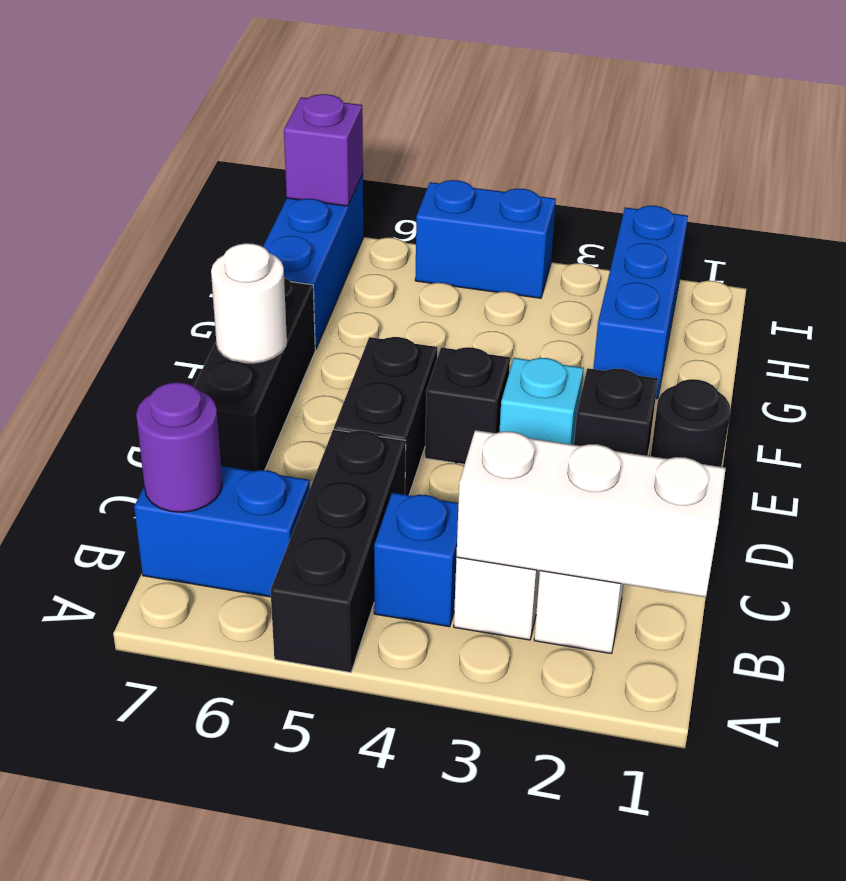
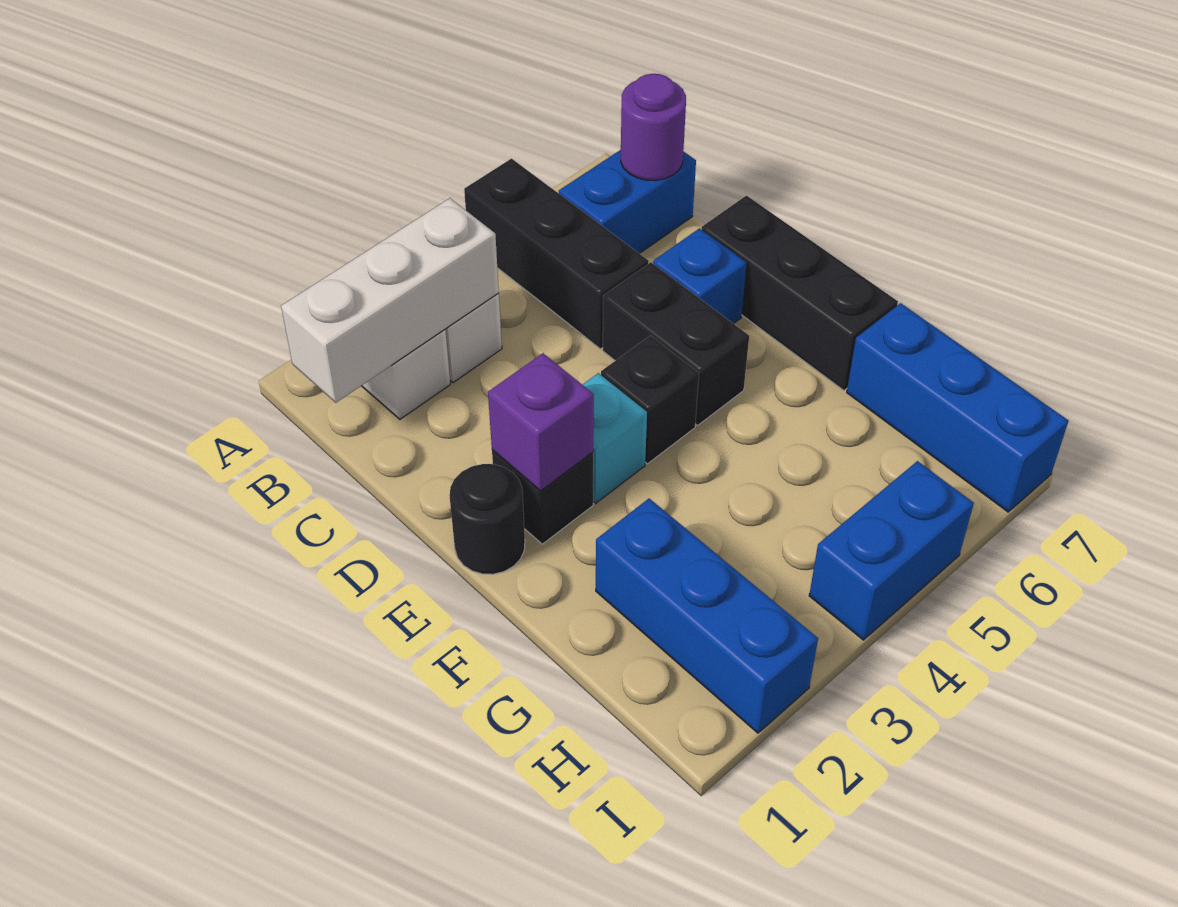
blue brick B4 level 1 -> blue brick D6 level 1
white round brick E7 level 2 -> none
purple brick I7 level 2 -> purple brick E2 level 2

